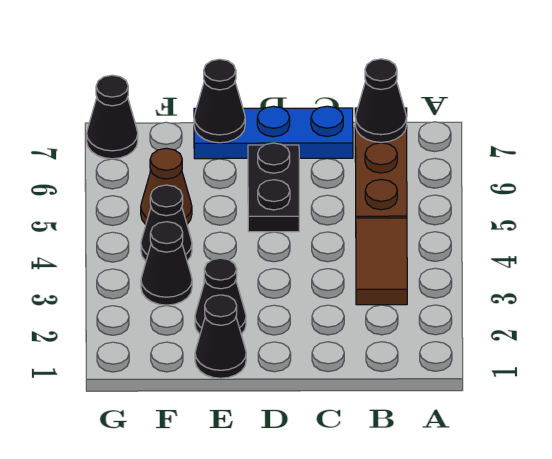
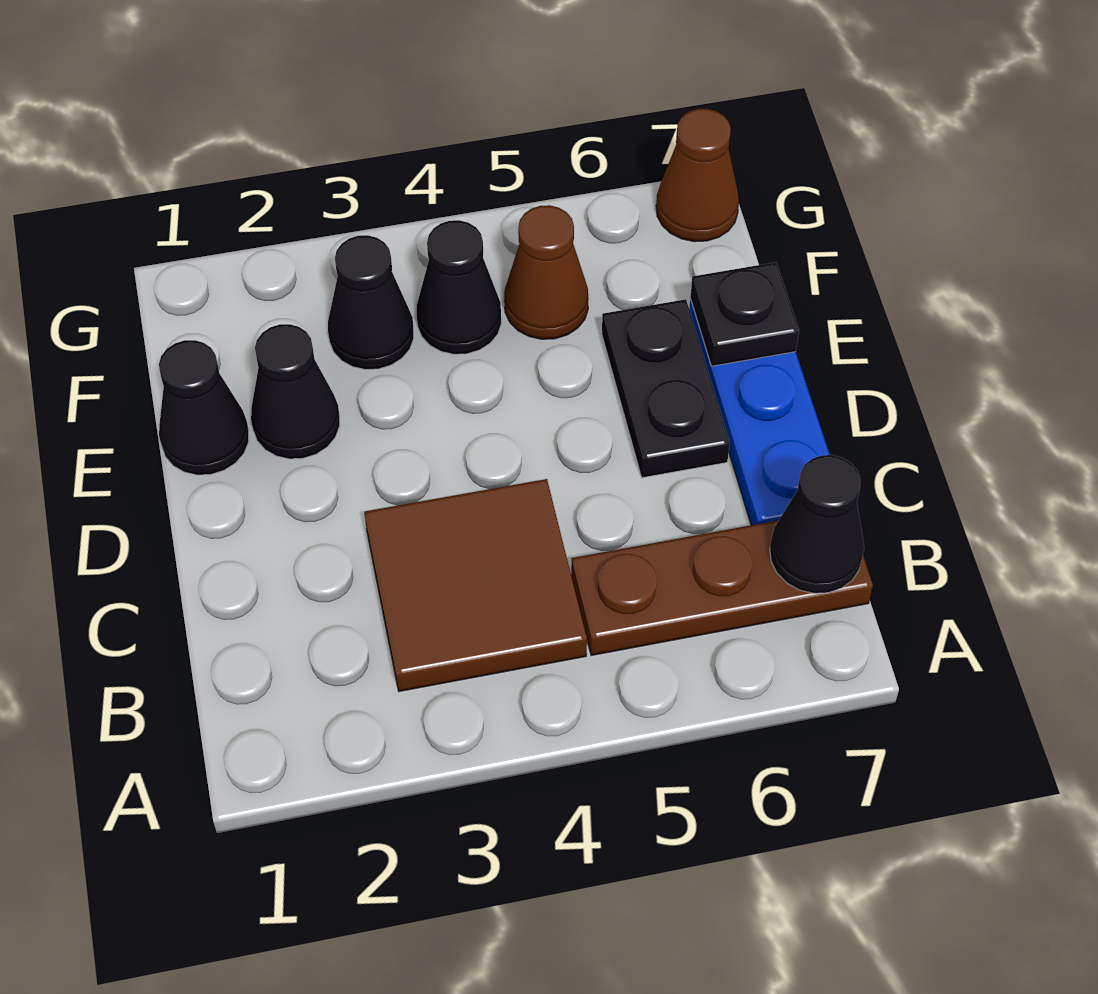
brown tile B3:B4 level 1 -> brown tile B3:C4 level 1
black plate D5:D6 level 1 -> black plate D6:E6 level 1
black cone E7 level 2 -> black plate E7 level 2
black cone G7 level 1 -> brown cone G7 level 1

